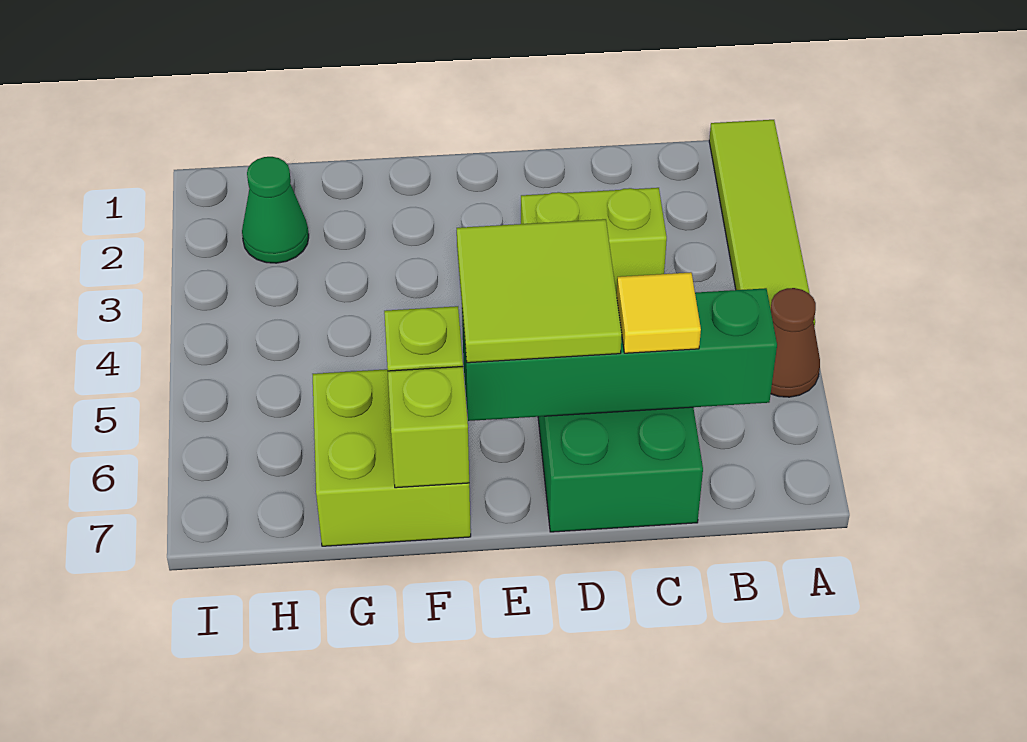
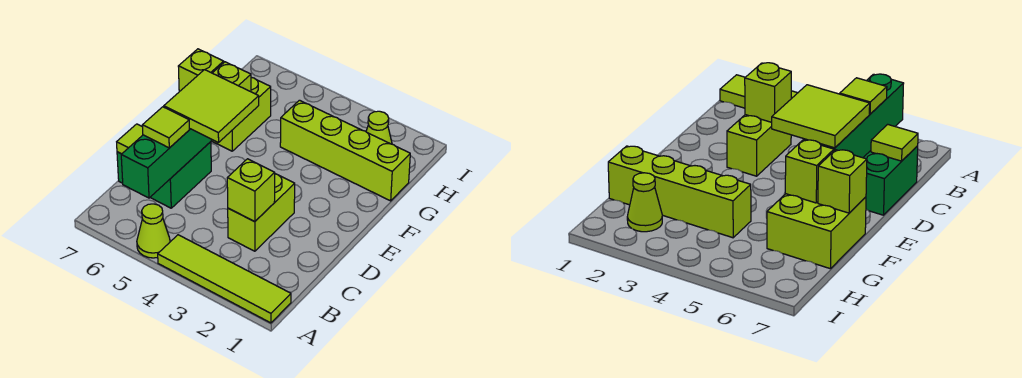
brown cone A5 level 1 -> lime cone A5 level 1
none -> lime brick C3 level 2
yellow tile C6 level 3 -> lime tile C6 level 3
none -> lime tile C7 level 2
none -> lime brick G1:G4 level 1
green cone H2 level 1 -> lime cone H2 level 1

